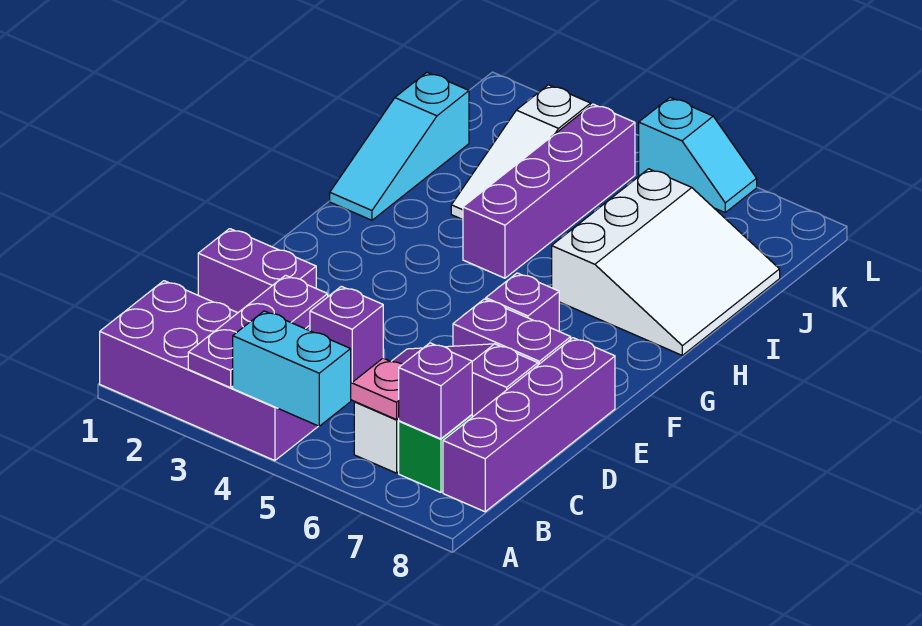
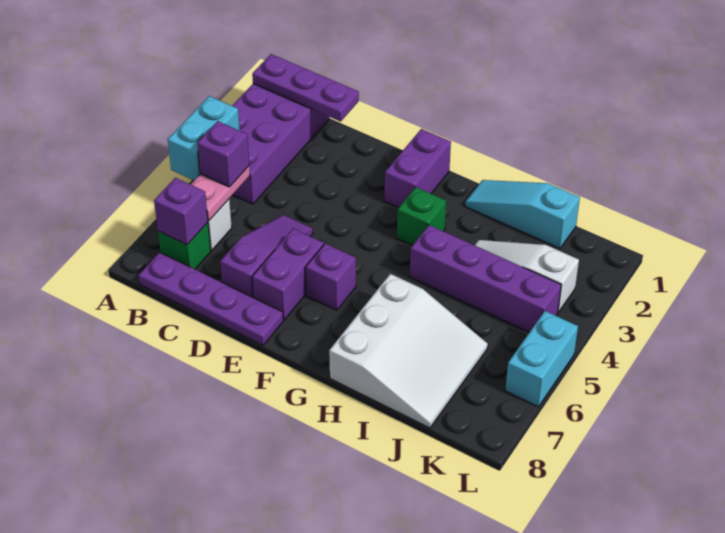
purple plate A3:C3 level 2 -> purple plate A1:C1 level 2
purple brick B8:E8 level 1 -> purple plate B8:E8 level 1
purple brick D1:D2 level 1 -> purple brick F1:F2 level 1
none -> green brick G3 level 1
white slope H6:J8 level 1 top 6 -> white slope H6:J8 level 1 top H
cyan slope L5:L6 level 1 top 5 -> cyan brick L5:L6 level 1

